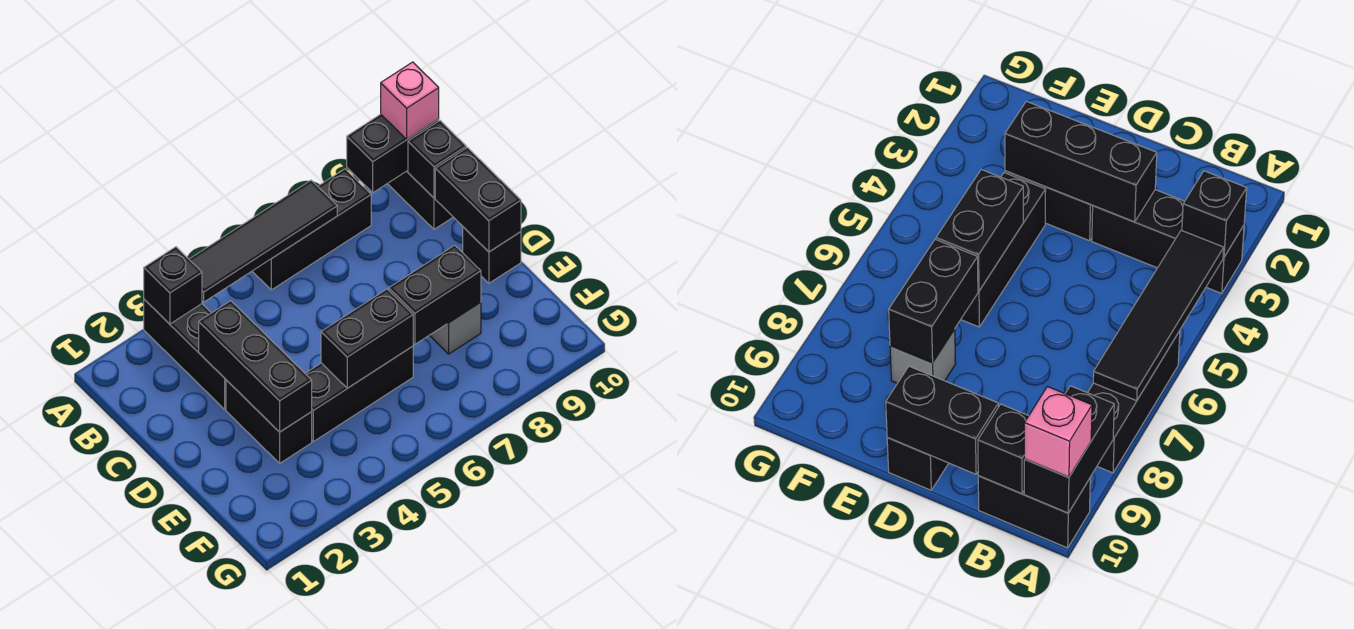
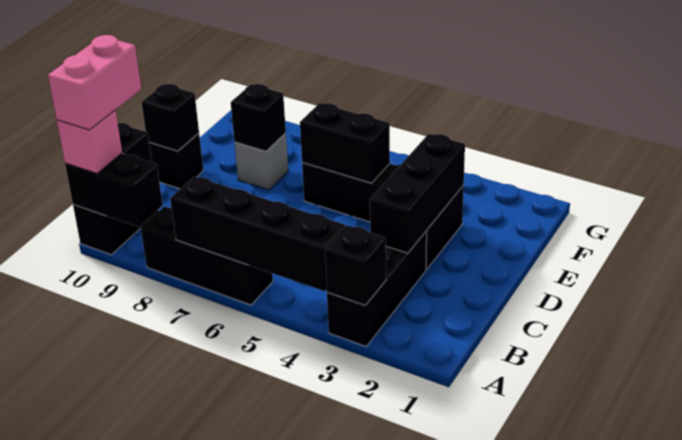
black tile A4:A7 level 2 -> black brick A4:A7 level 2
none -> pink brick A10:B10 level 4
black brick C10:D10 level 2 -> black brick D10 level 2
black brick E7:E8 level 2 -> black brick E8 level 2

